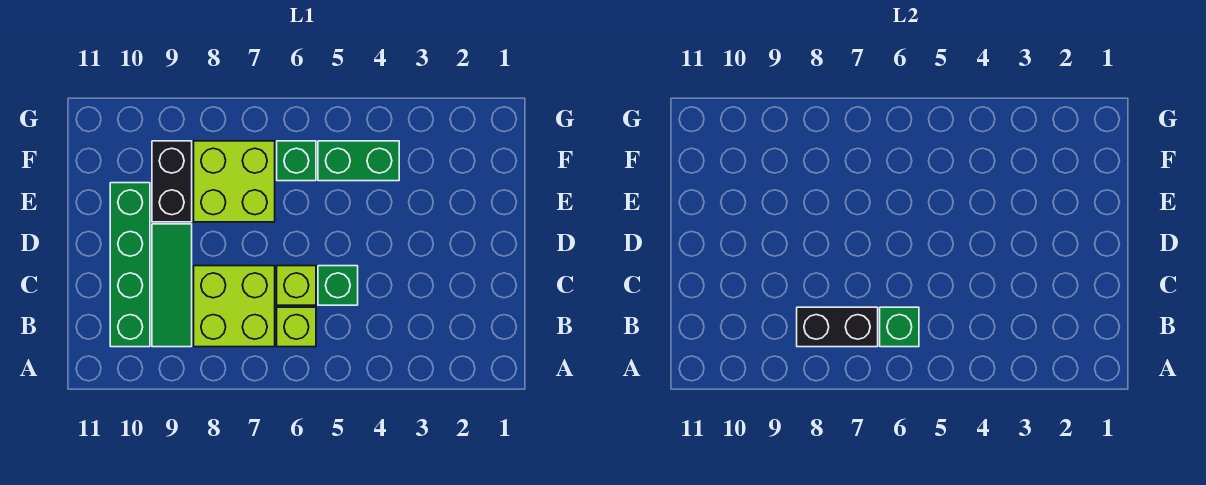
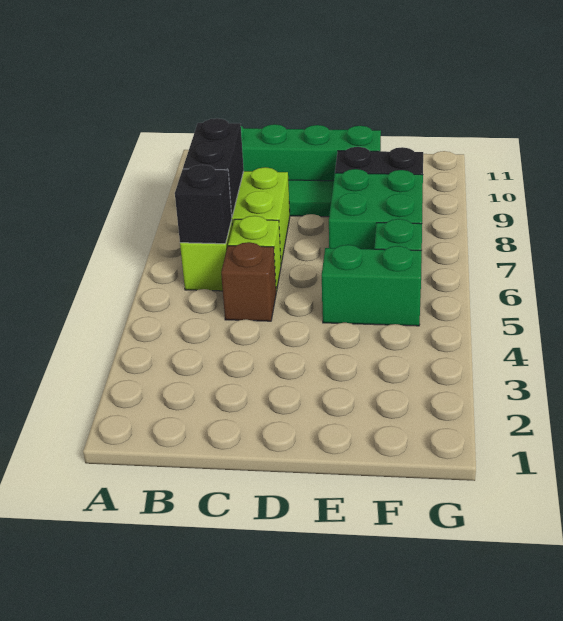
green brick B6 level 2 -> black brick B6 level 2
green brick C5 level 1 -> brown brick C5 level 1
lime brick E7:F8 level 1 -> green brick E7:F8 level 1
green brick F4:F5 level 1 -> green brick E5:F5 level 1

